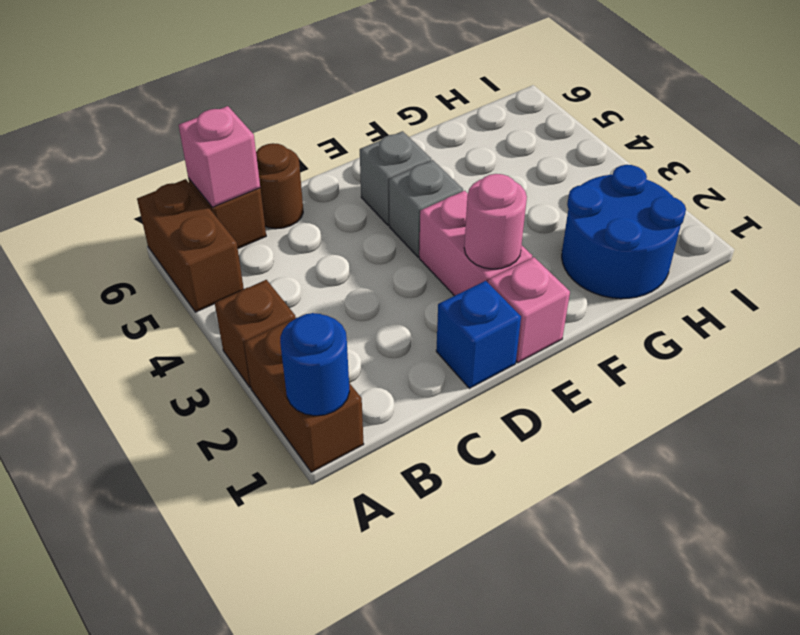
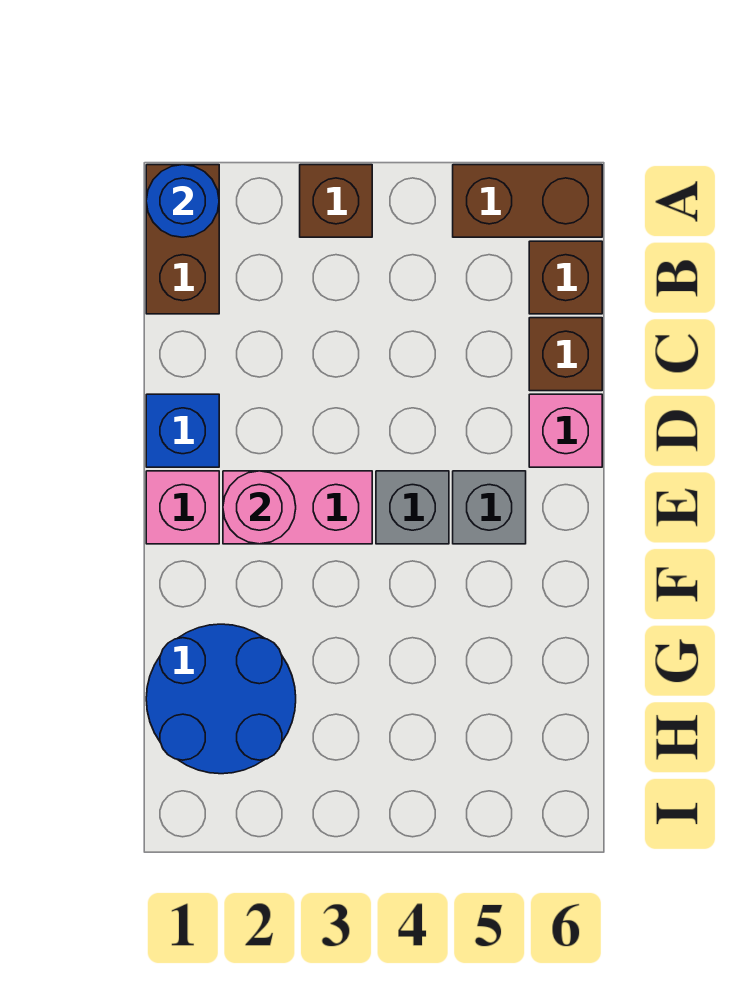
brown brick A1:A2 level 1 -> brown brick A1:B1 level 1
pink brick B6 level 2 -> pink brick D6 level 1
brown round brick C6 level 1 -> brown brick C6 level 1

